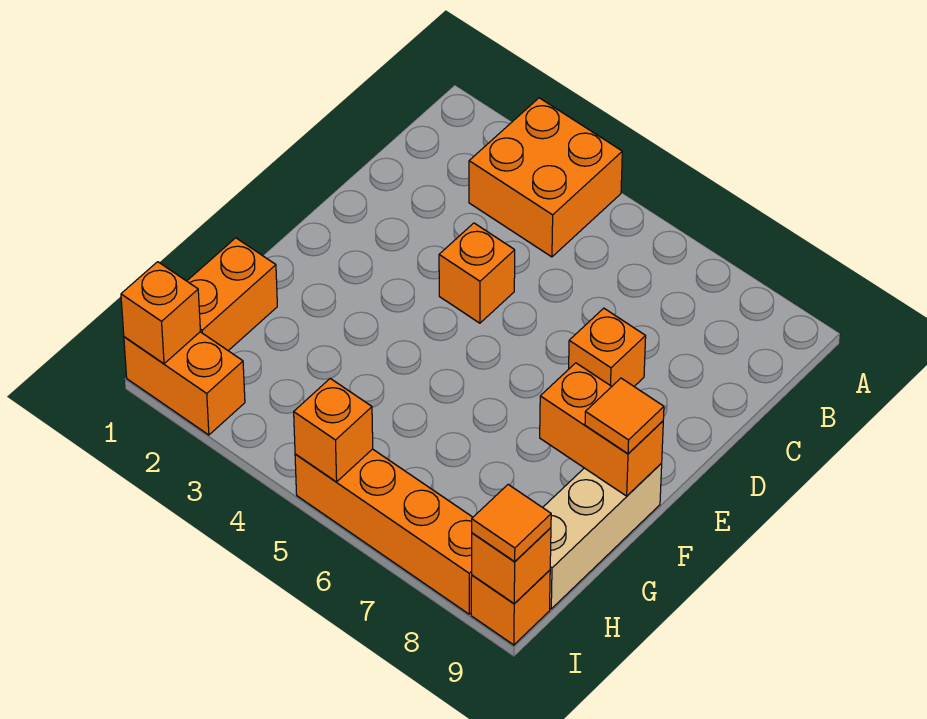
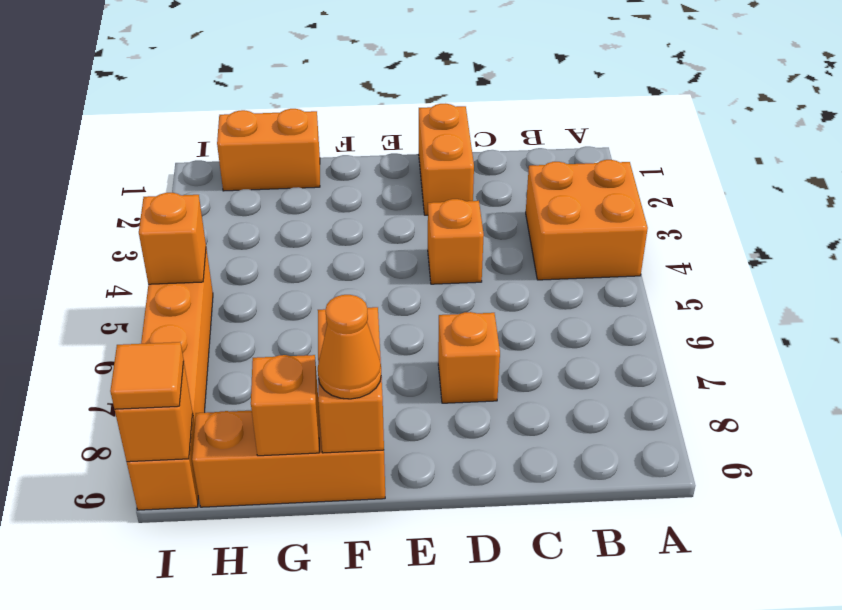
tan brick F9:H9 level 1 -> orange brick F9:H9 level 1
orange tile F9 level 3 -> orange cone F9 level 3
orange brick I1:I2 level 1 -> orange brick D1:D2 level 1
orange brick I1 level 2 -> orange brick G9 level 2

